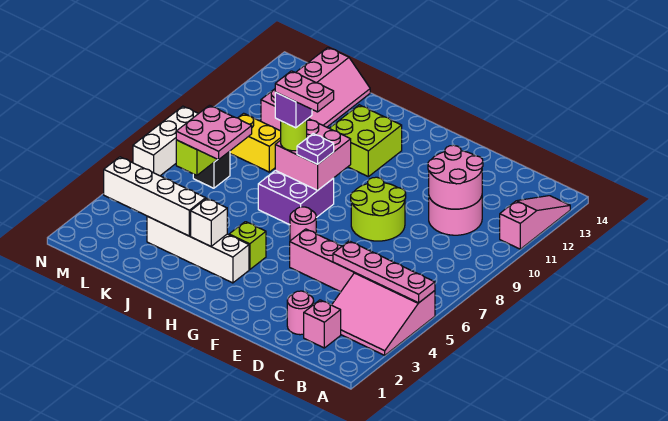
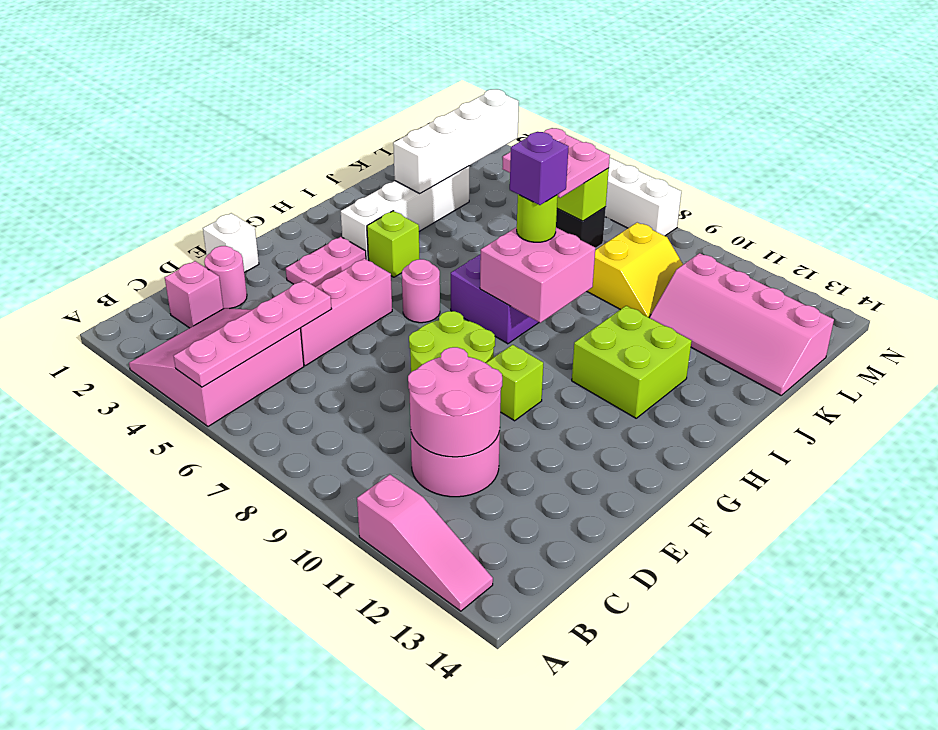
none -> lime brick F10 level 1
purple plate H8 level 3 -> none
pink plate H8:I8 level 5 -> pink plate F3:G3 level 1
white brick I3 level 2 -> white brick E1 level 1

